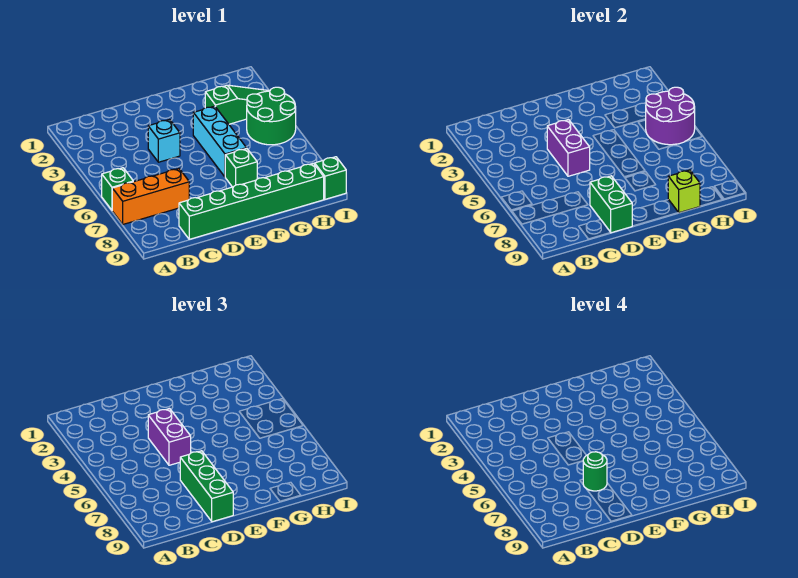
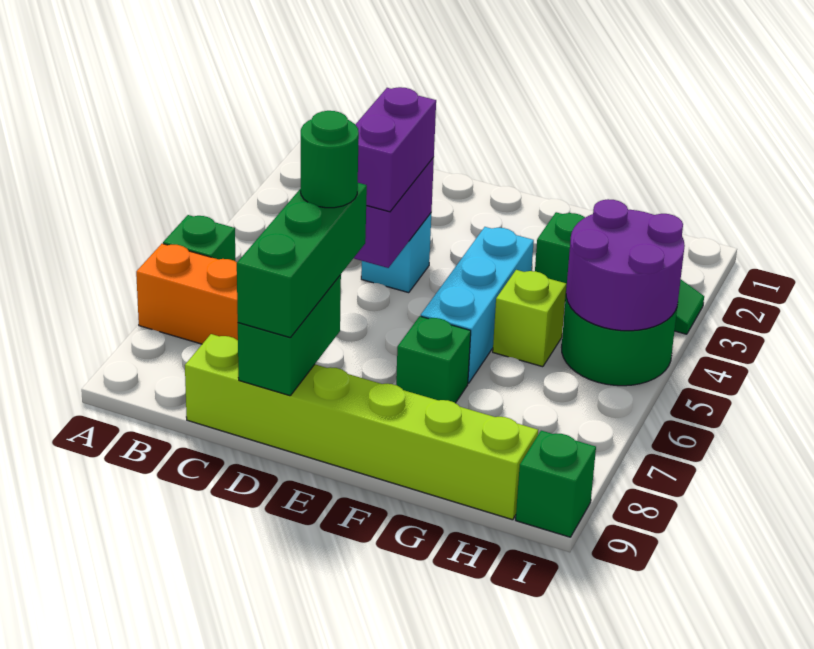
green brick C9:H9 level 1 -> lime brick C9:H9 level 1
lime brick G9 level 2 -> lime brick G5 level 1

